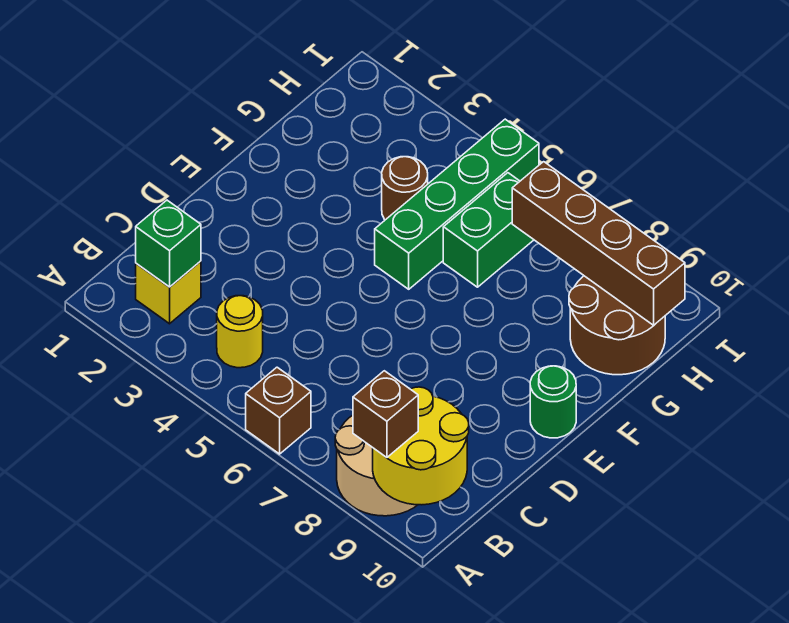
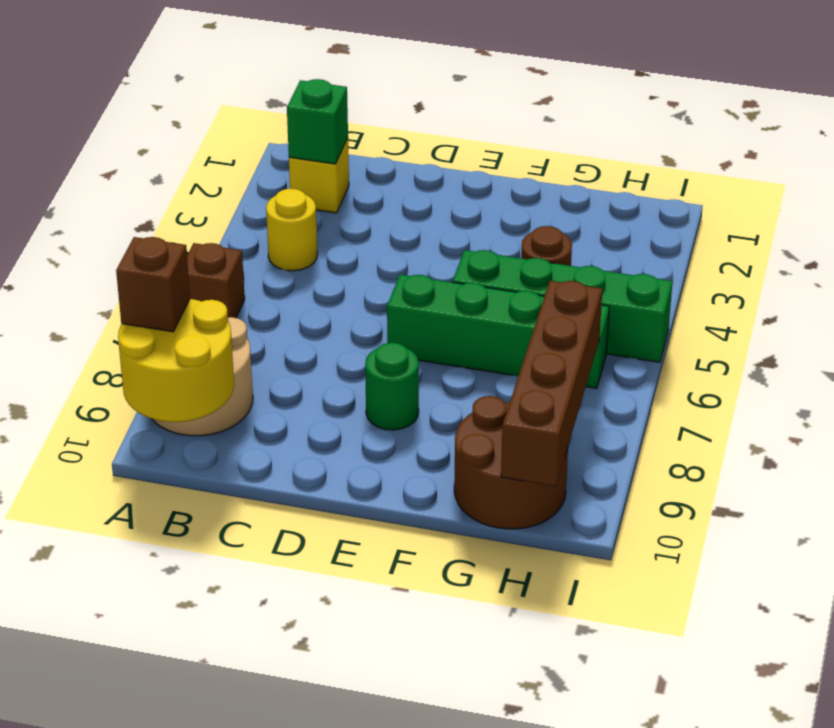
green round brick E10 level 1 -> green round brick E8 level 1
green brick G6:H6 level 1 -> green brick E6:H6 level 1

